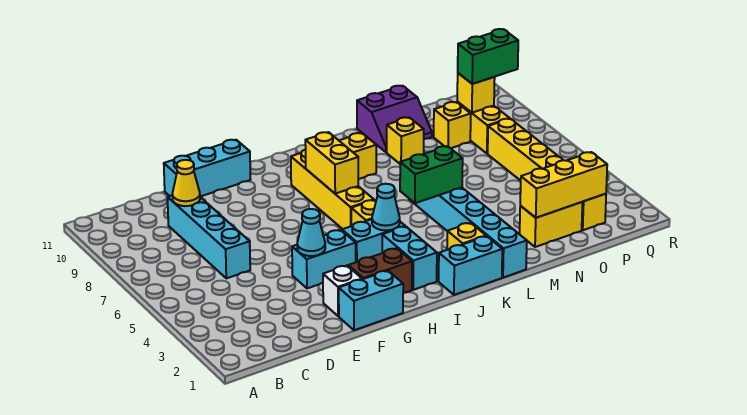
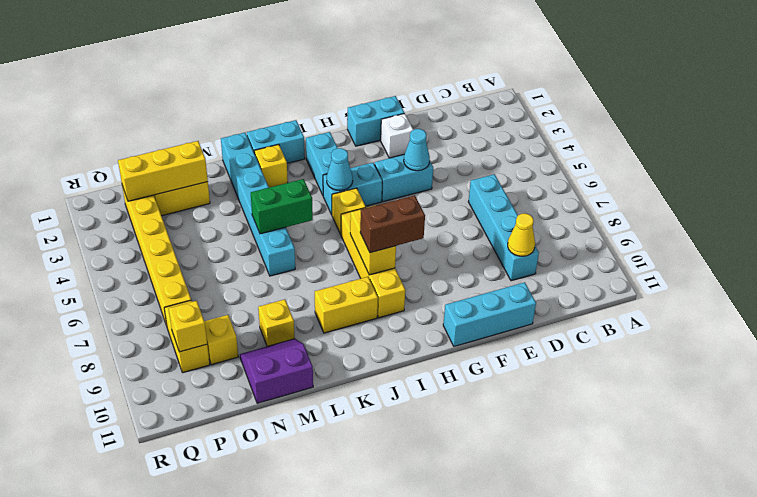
brown brick G2:H2 level 1 -> brown brick H8:I8 level 3
green brick P9:Q9 level 3 -> none

